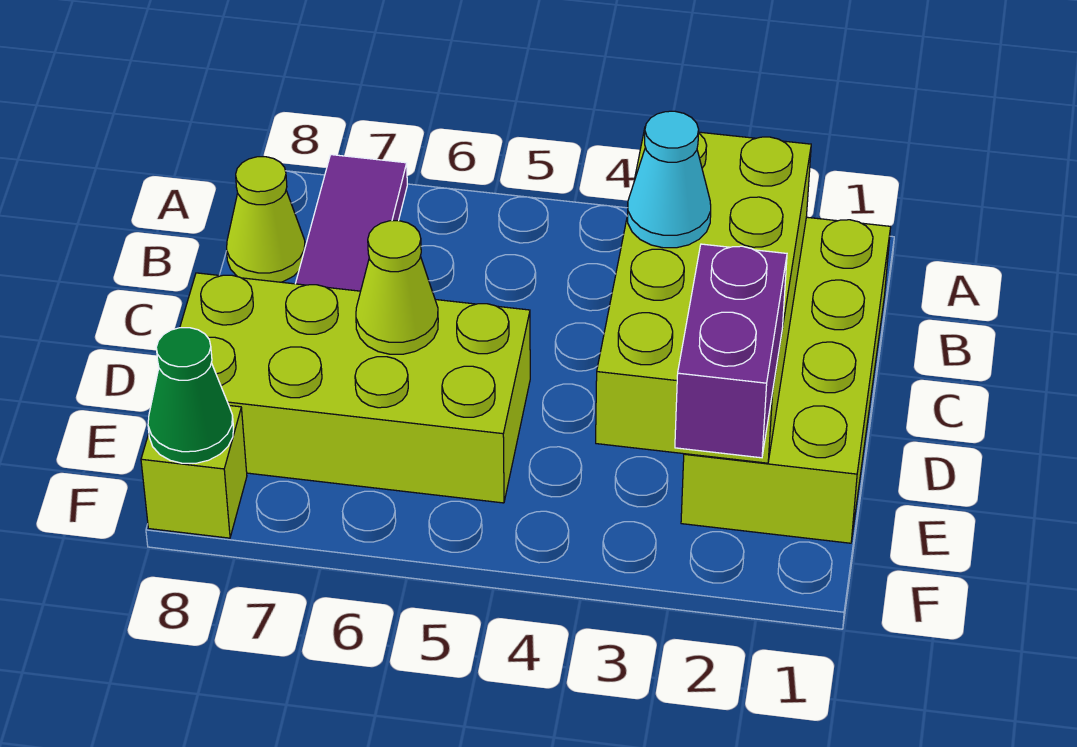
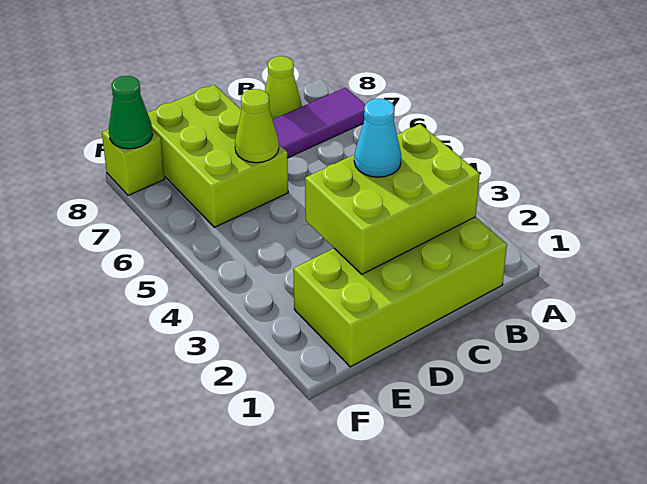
lime brick B2:E3 level 2 -> lime brick B2:D3 level 2
lime brick D5:E8 level 1 -> lime brick D6:E8 level 1
purple brick E2:F2 level 3 -> none

